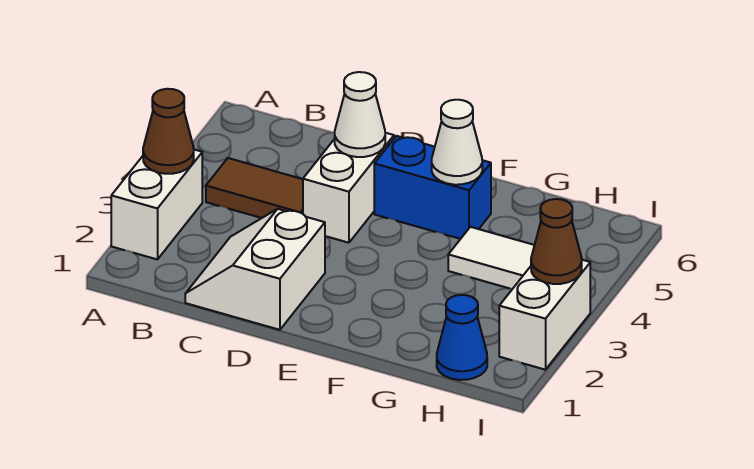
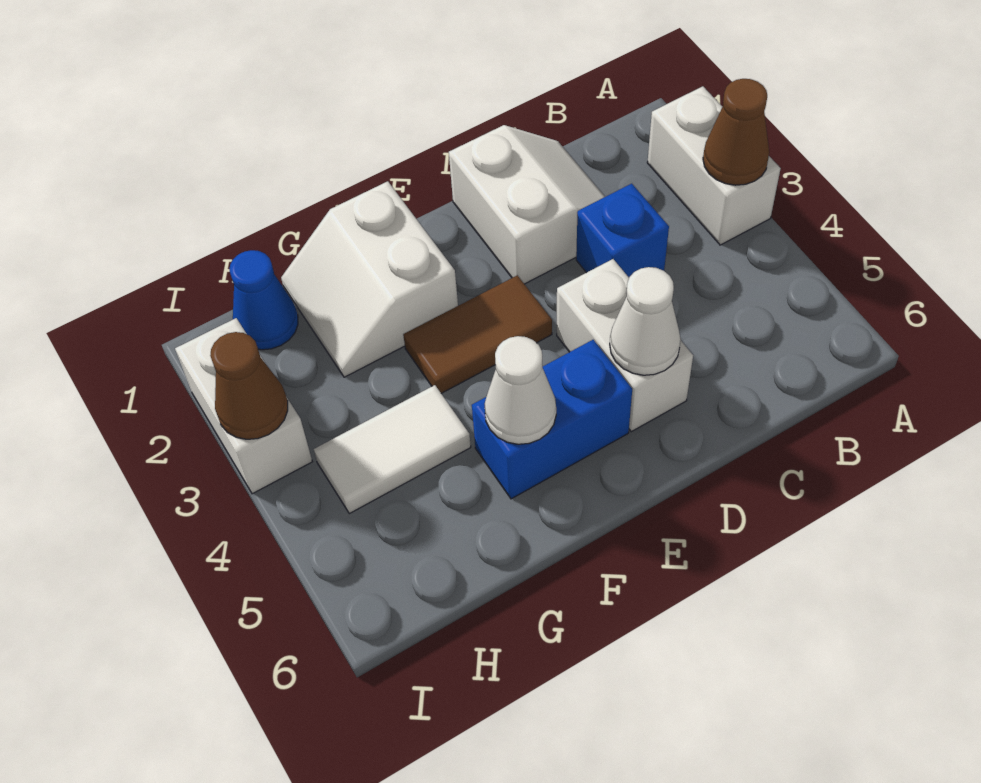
brown tile B4:C4 level 1 -> brown tile E3:F3 level 1
none -> blue brick C3 level 1
none -> white slope F1:G2 level 1 top F

